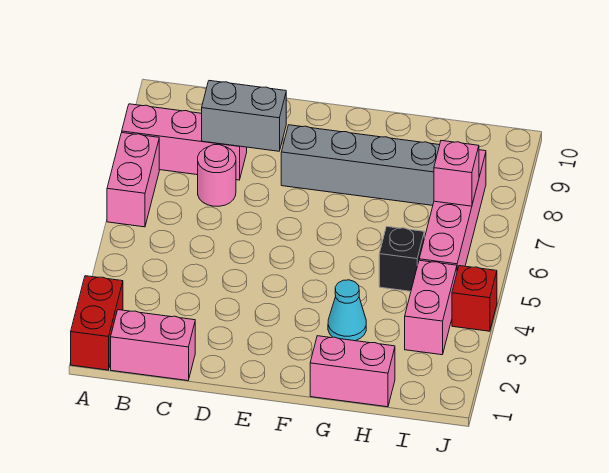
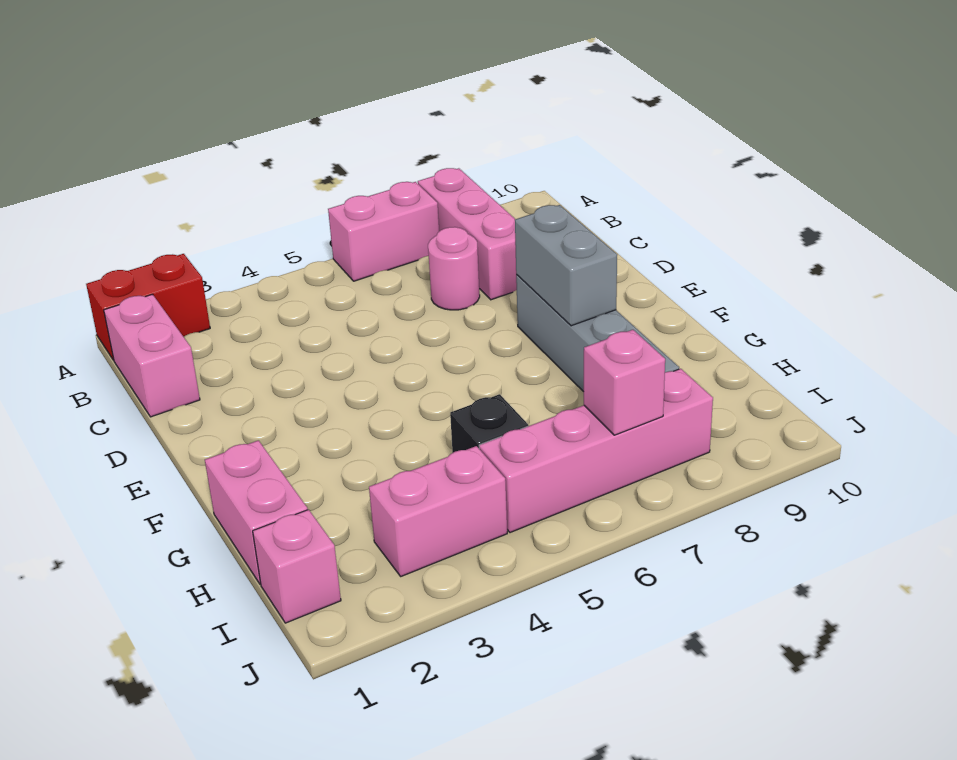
grey brick C8:D8 level 2 -> grey brick E8:F8 level 2
cyan cone G3 level 1 -> none
none -> pink brick I1 level 1
red brick J4 level 1 -> none

